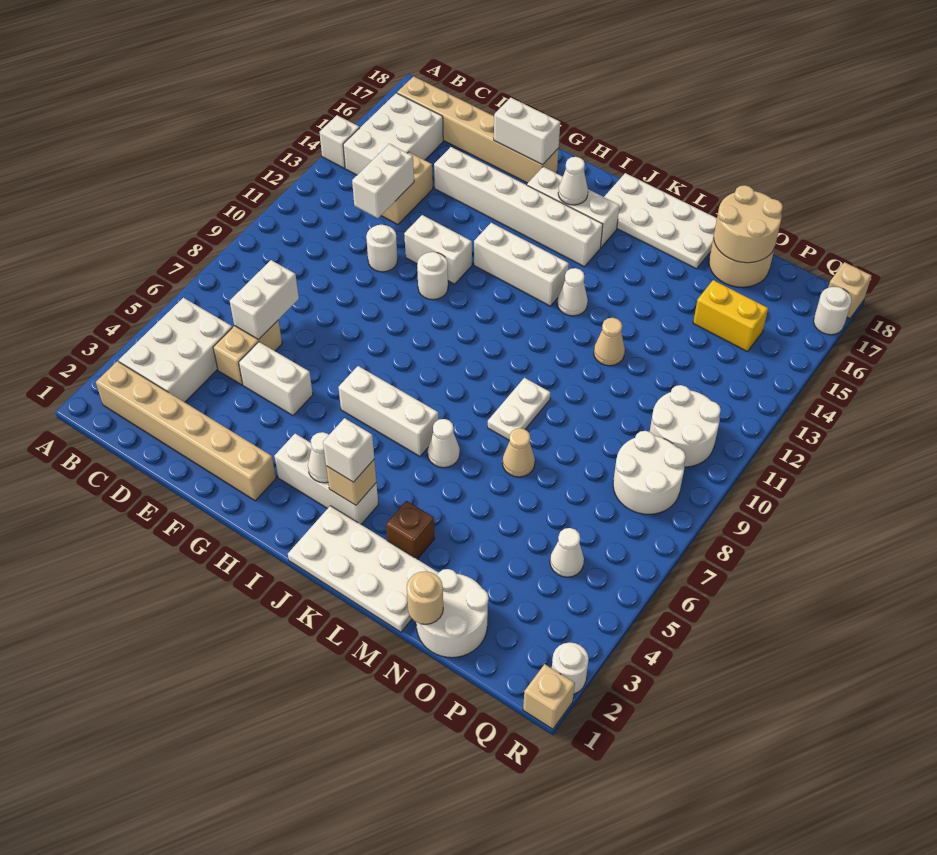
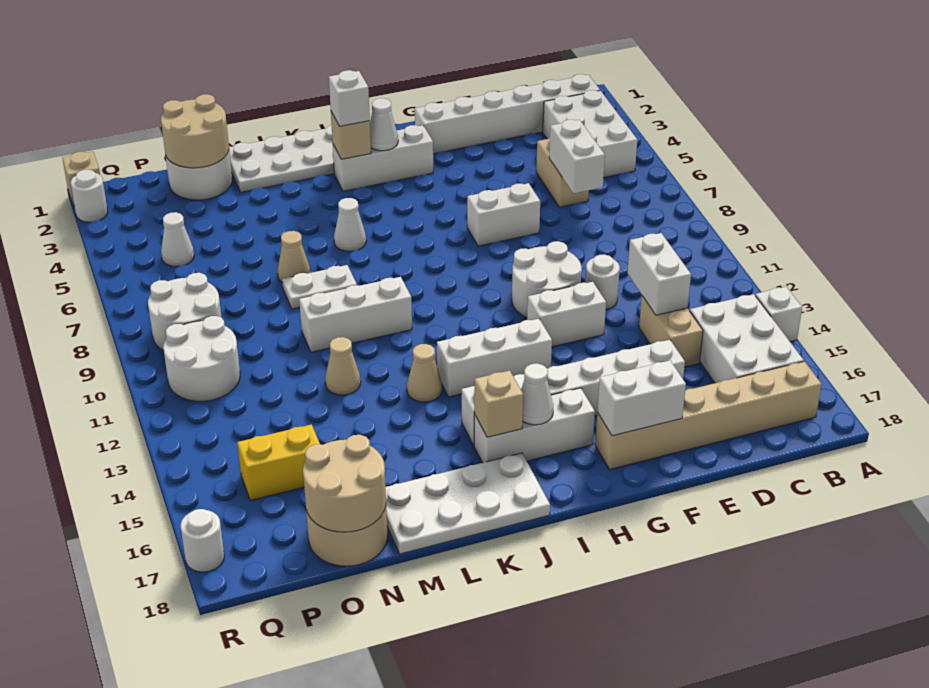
tan brick B2:G2 level 1 -> white brick B2:G2 level 1
white brick E5:F5 level 1 -> white brick F7:G7 level 1
white round brick G11 level 1 -> white round brick F10:G11 level 1
white brick H6:J6 level 1 -> white brick K10:M10 level 1
white cone K13 level 1 -> tan cone K13 level 1
brown brick L3 level 1 -> none
white plate L8:L9 level 1 -> white plate L8:M8 level 1
tan round brick N1 level 2 -> tan round brick N1:O2 level 2
tan brick R18 level 1 -> tan brick J16 level 2

